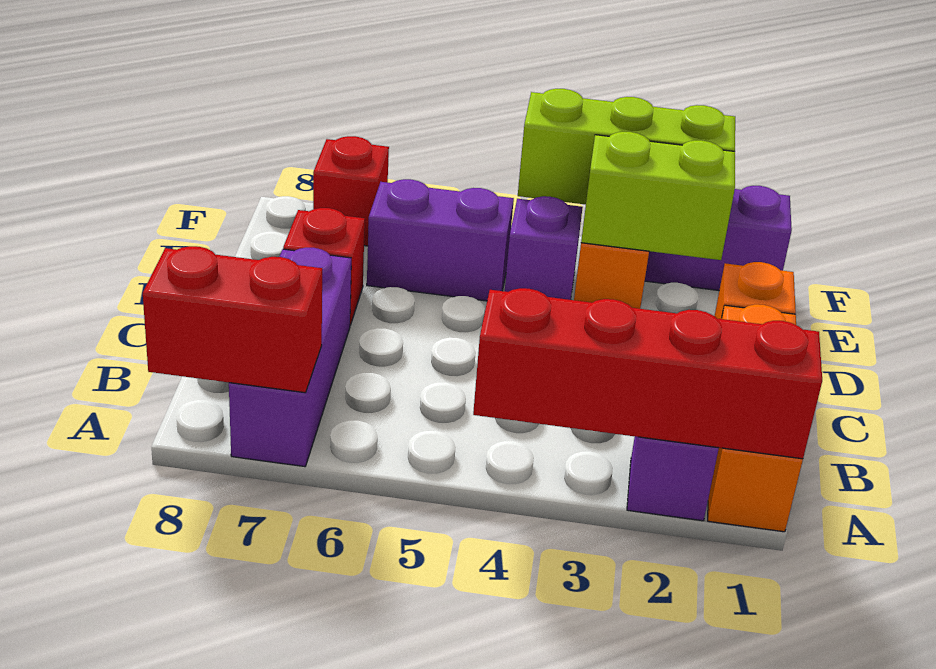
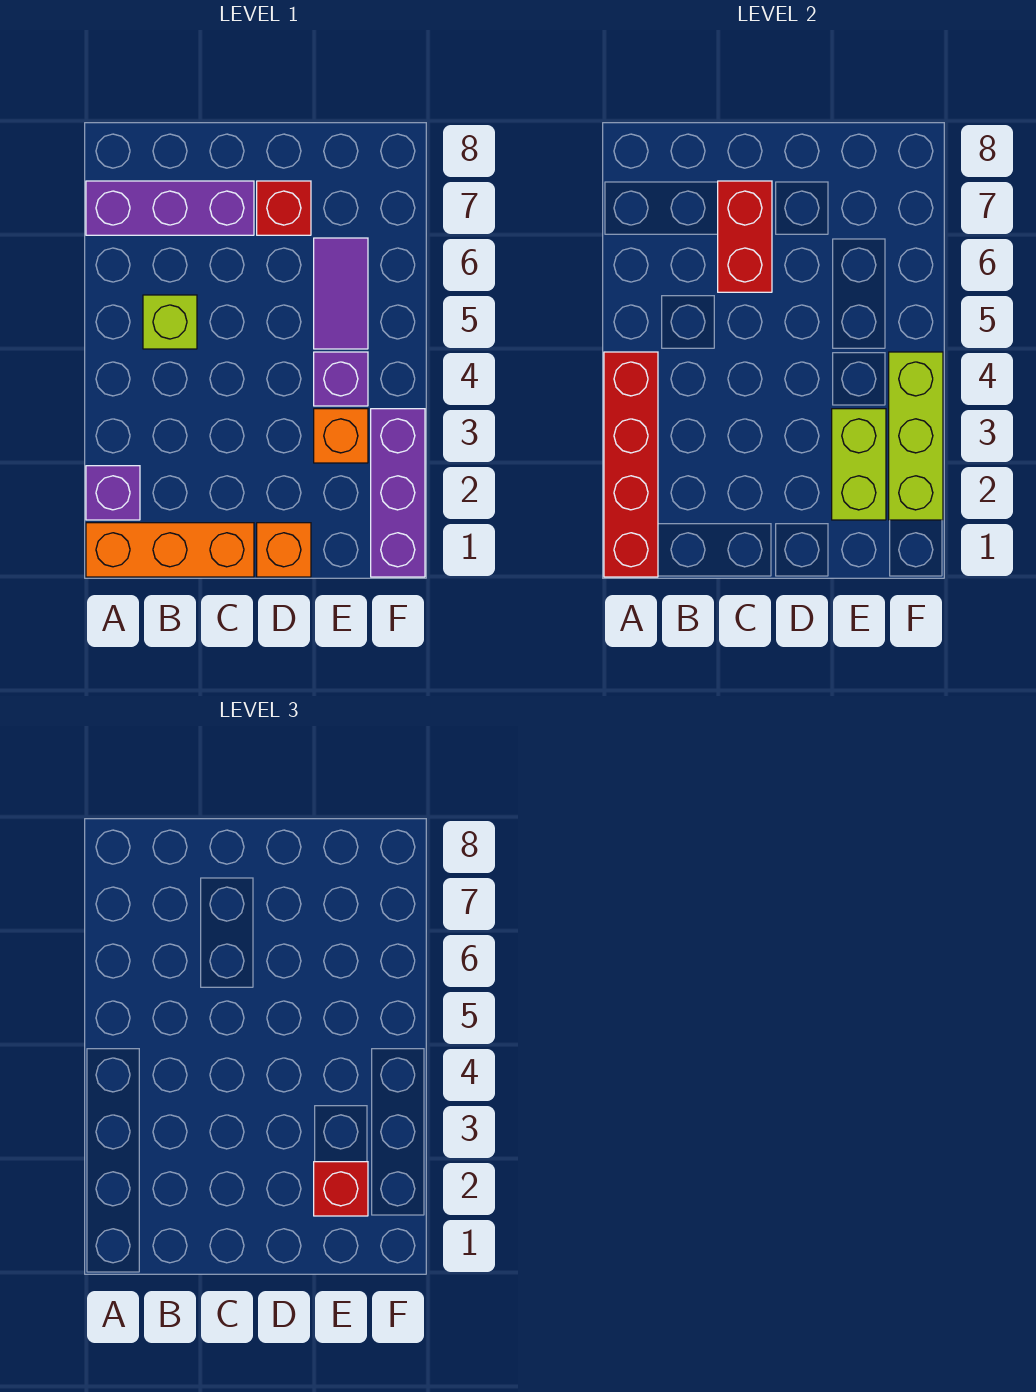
red brick A7:A8 level 2 -> red brick C6:C7 level 2
none -> lime brick B5 level 1
purple brick E5:E6 level 1 -> purple tile E5:E6 level 1
red brick F7 level 1 -> red brick E2 level 3

